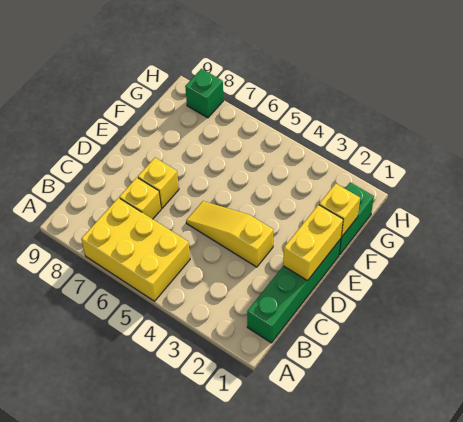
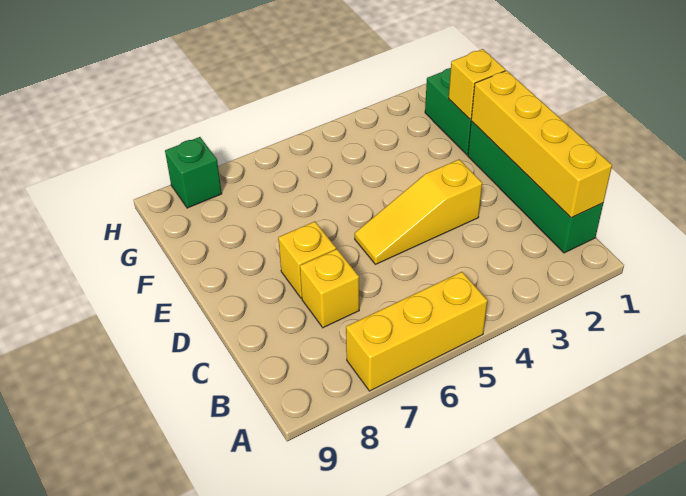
yellow brick A5:B7 level 1 -> yellow brick A5:A7 level 1
yellow brick D1:E1 level 2 -> yellow brick B1:E1 level 2

